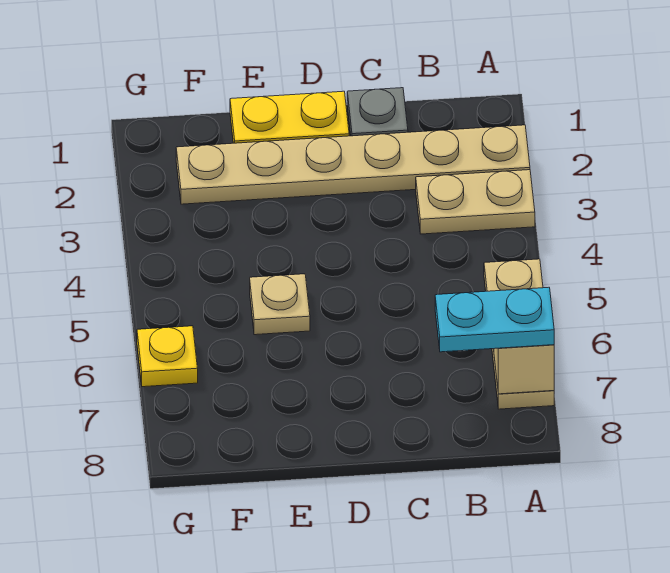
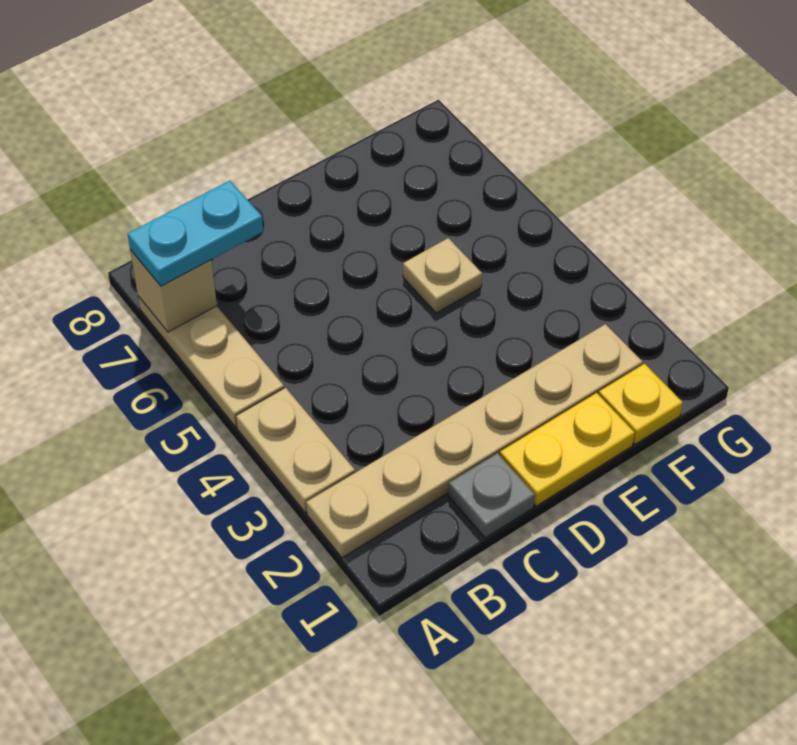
tan plate A3:B3 level 1 -> tan plate A3:A4 level 1
yellow plate G6 level 1 -> yellow plate F1 level 1

